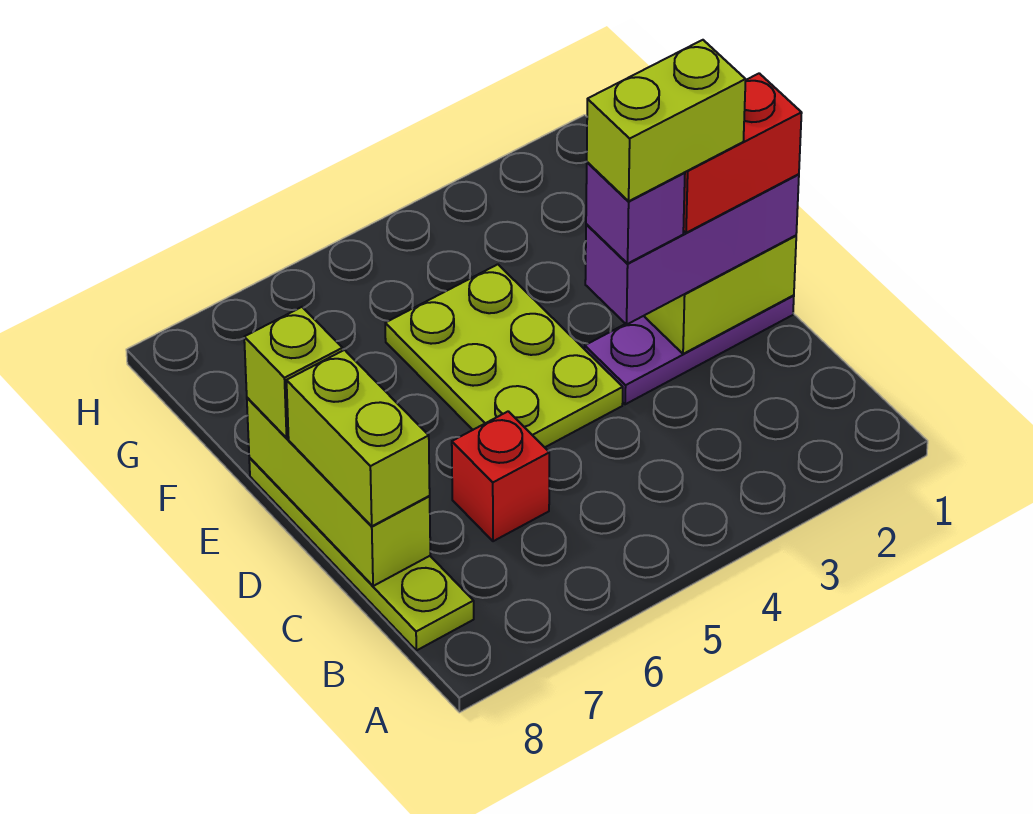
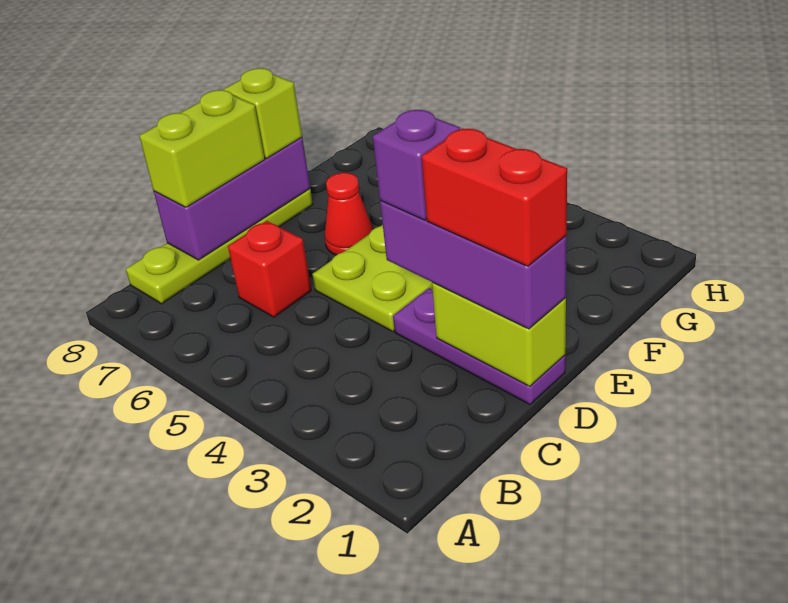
lime brick C8:E8 level 2 -> purple brick C8:E8 level 2
lime brick D2:D3 level 5 -> none
none -> red cone E6 level 1

